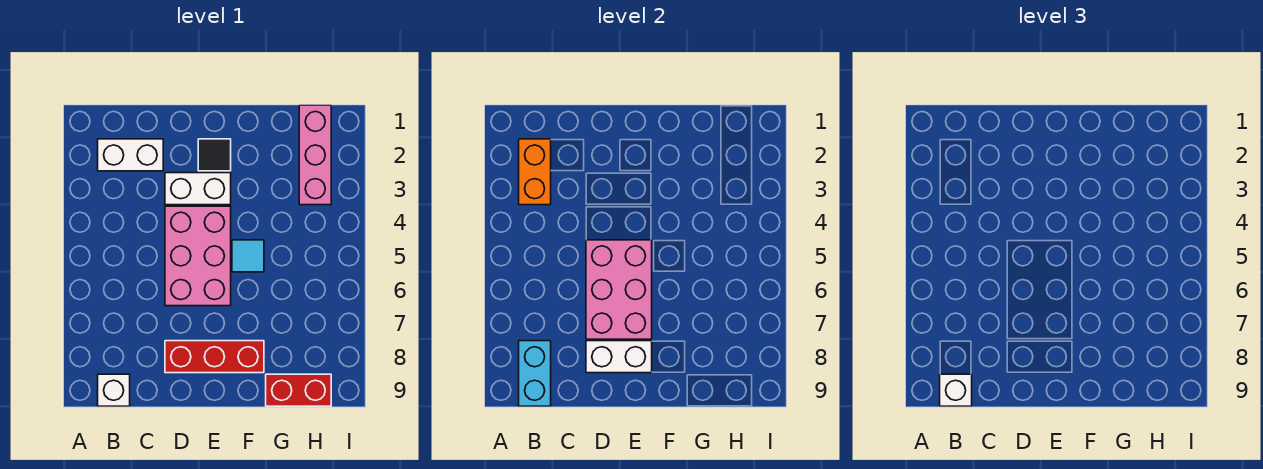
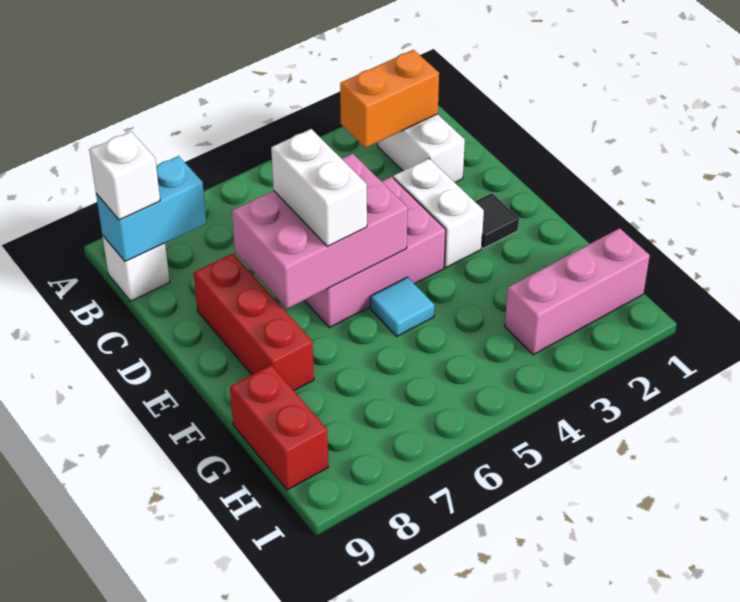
white brick D8:E8 level 2 -> white brick D6:E6 level 3

